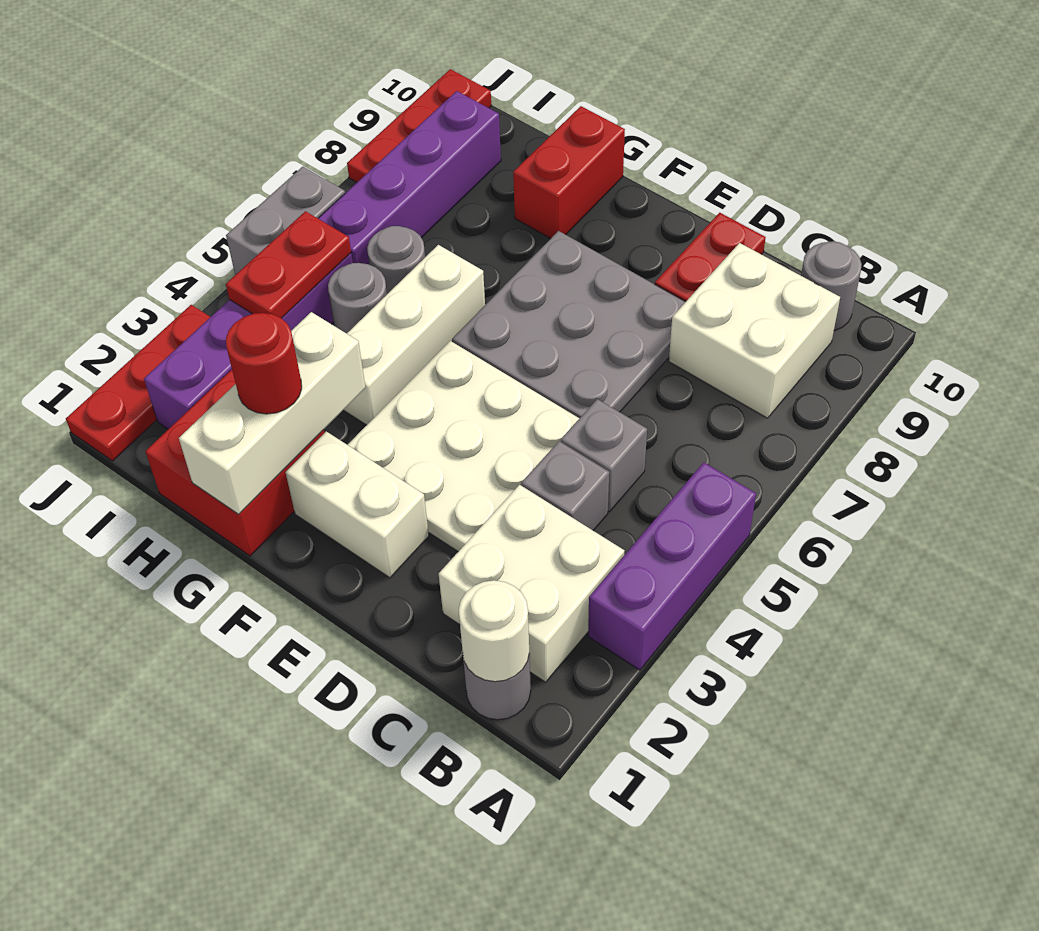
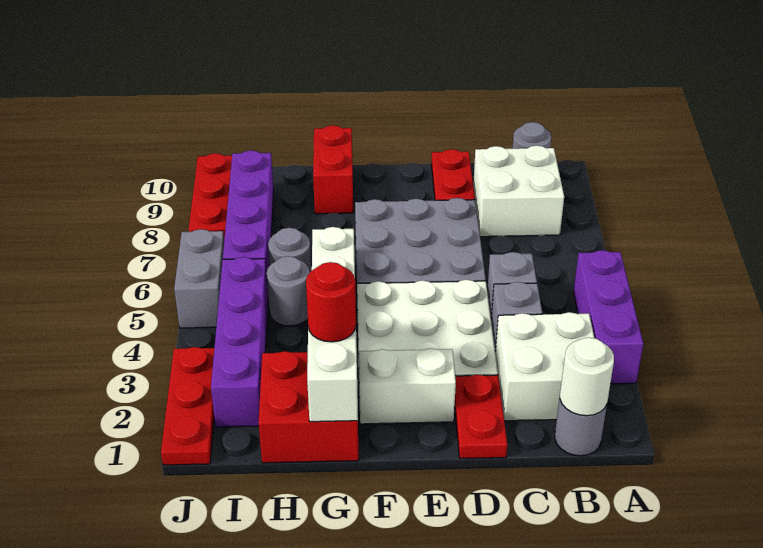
red plate I4:I5 level 2 -> red plate D1:D2 level 1

